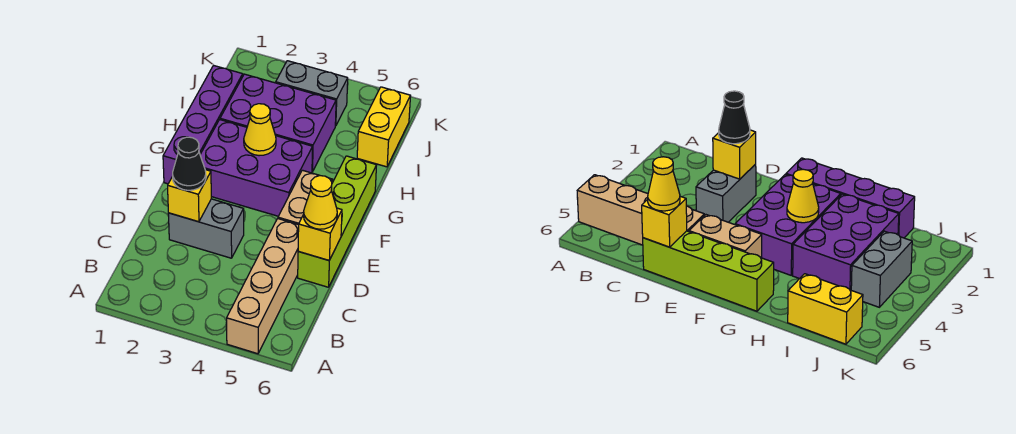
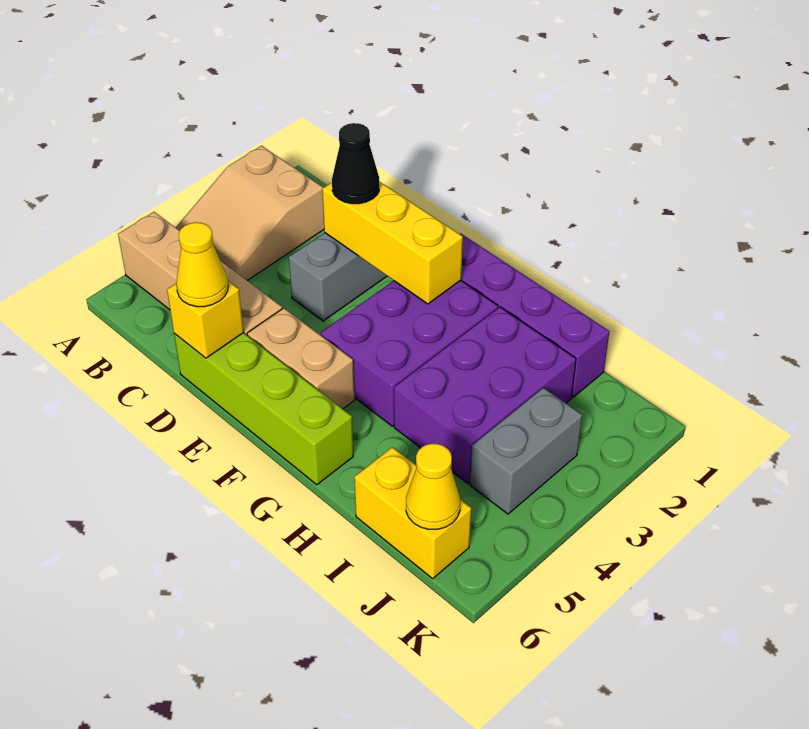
none -> tan slope A2:B4 level 1 top 2
yellow brick D2 level 2 -> yellow brick D2:F2 level 2
yellow cone G3 level 2 -> yellow cone J6 level 2

